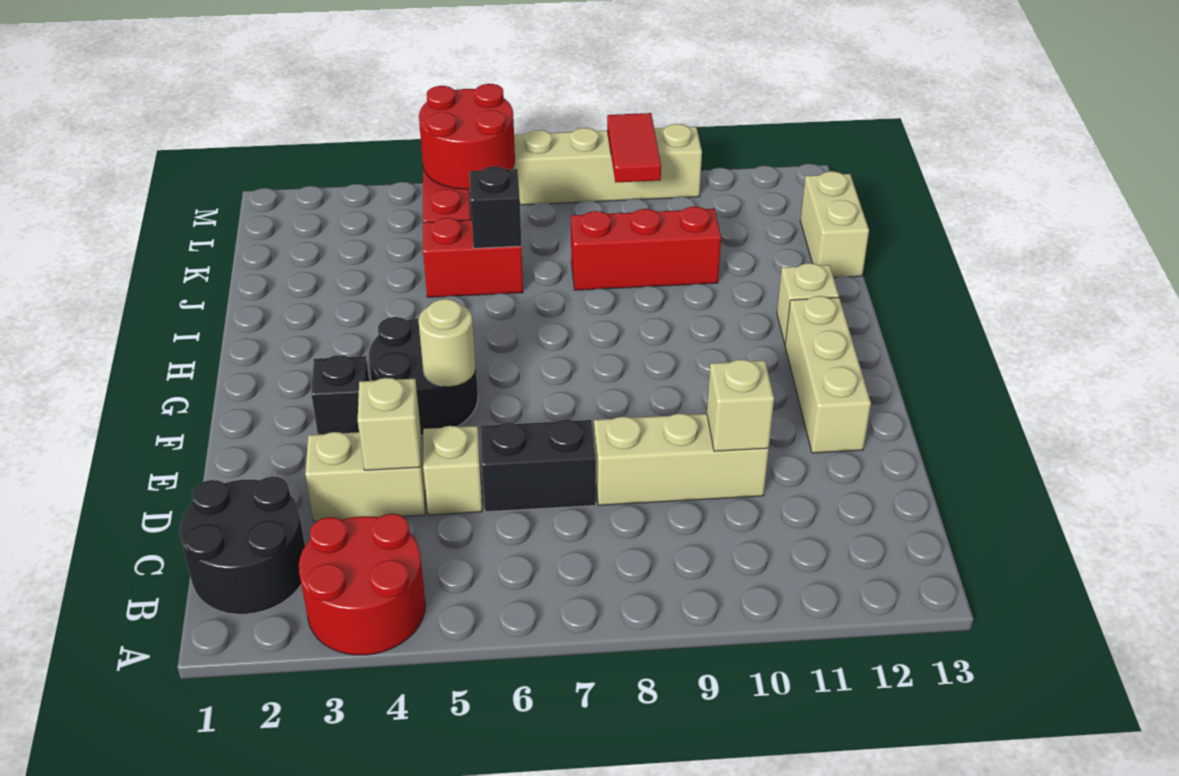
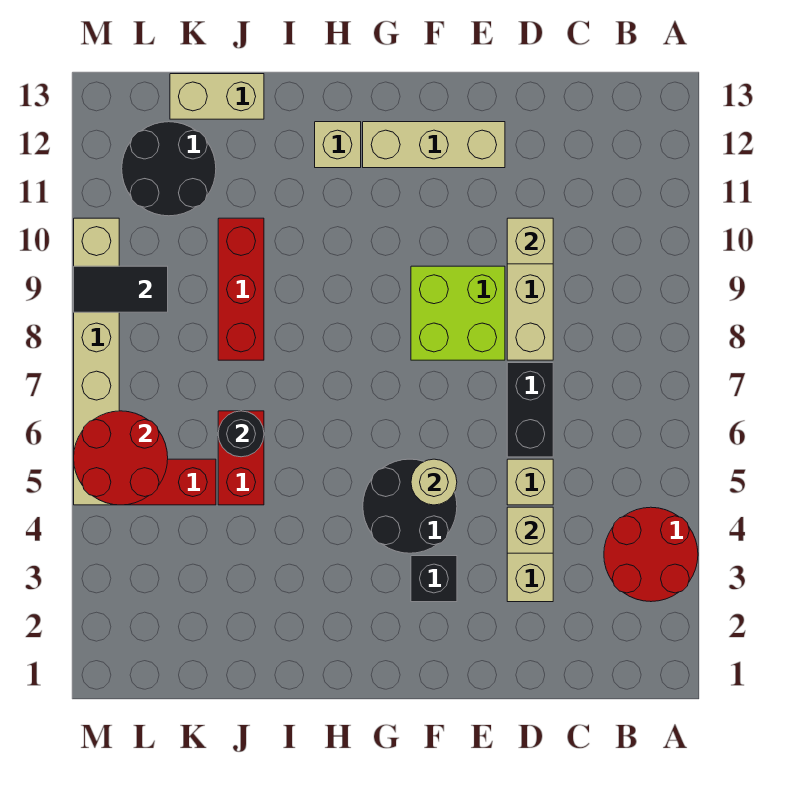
black round brick B1:C2 level 1 -> black round brick K11:L12 level 1
none -> lime brick E8:F9 level 1
black brick J6 level 2 -> black round brick J6 level 2
red tile L9:M9 level 2 -> black tile L9:M9 level 2

